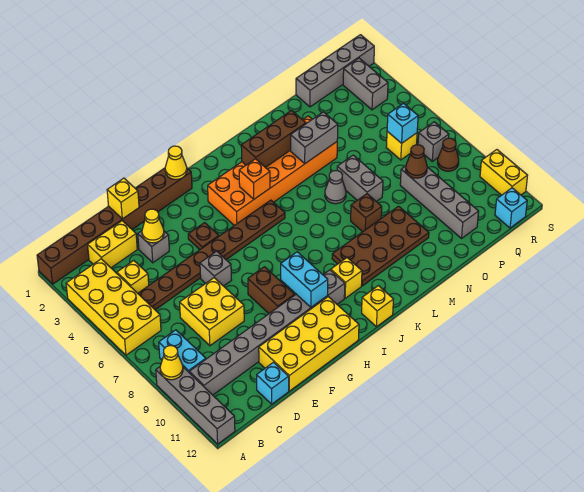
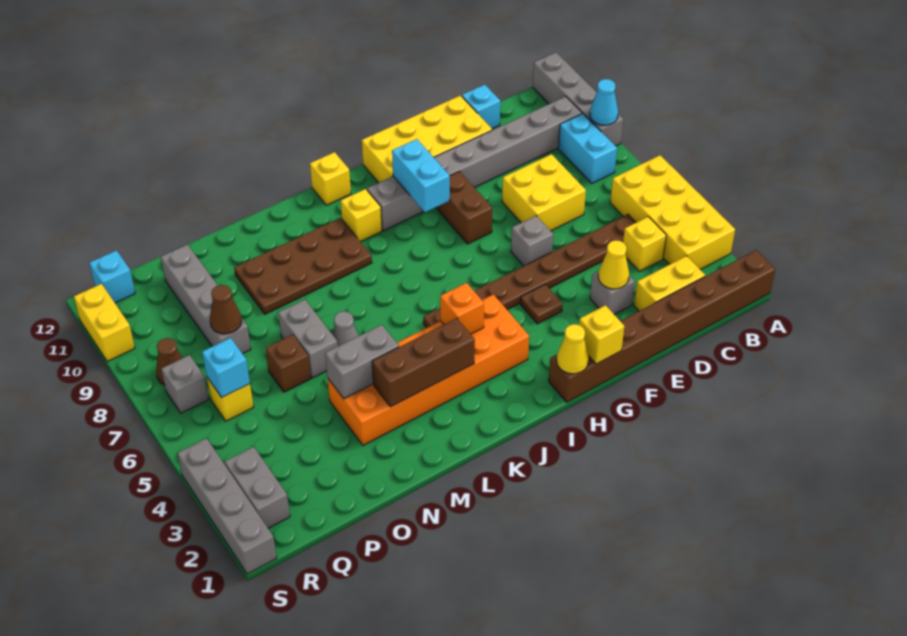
yellow cone A9 level 2 -> cyan cone A9 level 2
yellow brick E1 level 2 -> yellow brick G1 level 2
brown brick M8 level 1 -> brown brick O6 level 1
grey brick P1:S1 level 1 -> grey brick S1:S4 level 1

